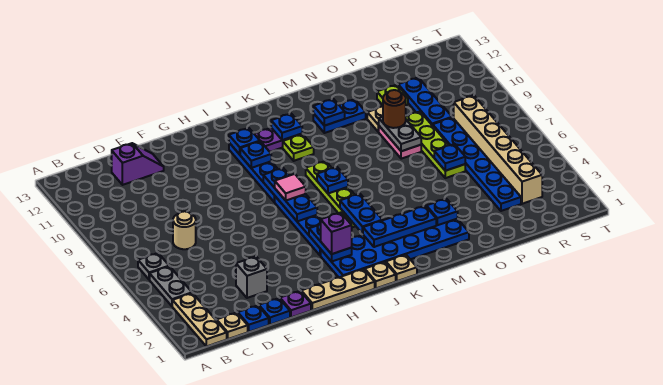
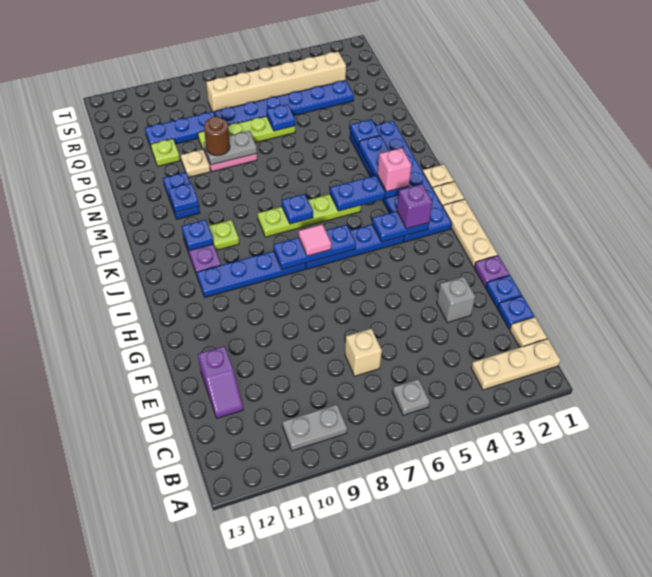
grey plate B4:B5 level 1 -> grey plate B9:B10 level 1
tan round brick D7 level 1 -> tan brick D7 level 1
purple slope D12:E12 level 1 top D -> purple slope D12:E12 level 1 top E
blue plate I10 level 2 -> none
blue plate I11 level 2 -> none
none -> pink brick K3 level 3

